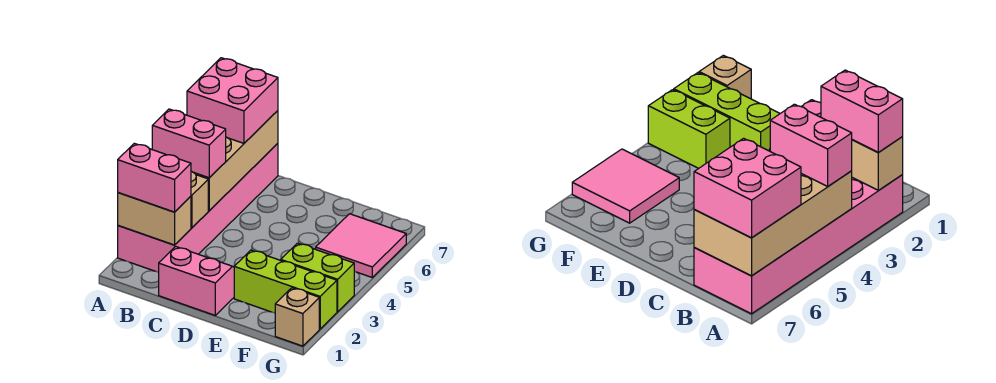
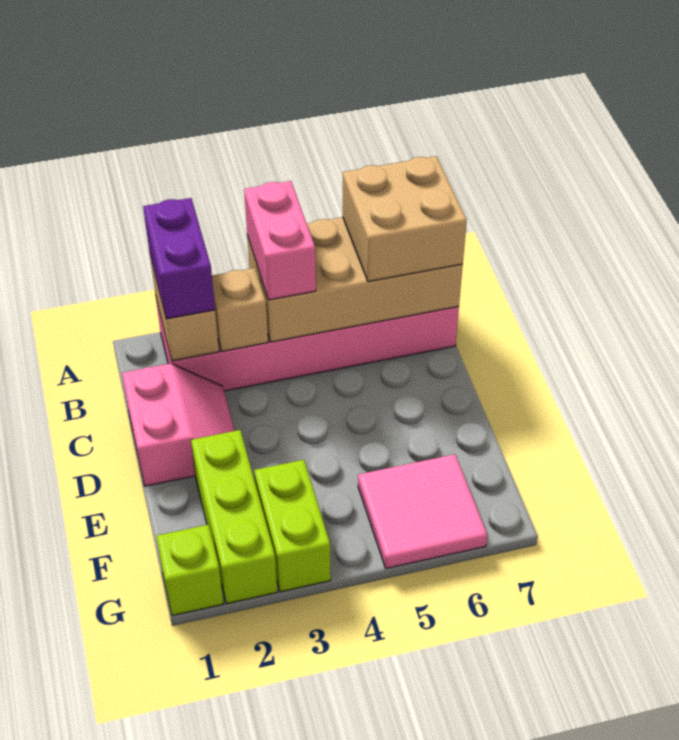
pink brick A2:B2 level 3 -> purple brick A2:B2 level 3
pink brick A6:B7 level 3 -> tan brick A6:B7 level 3
tan brick G1 level 1 -> lime brick G1 level 1

